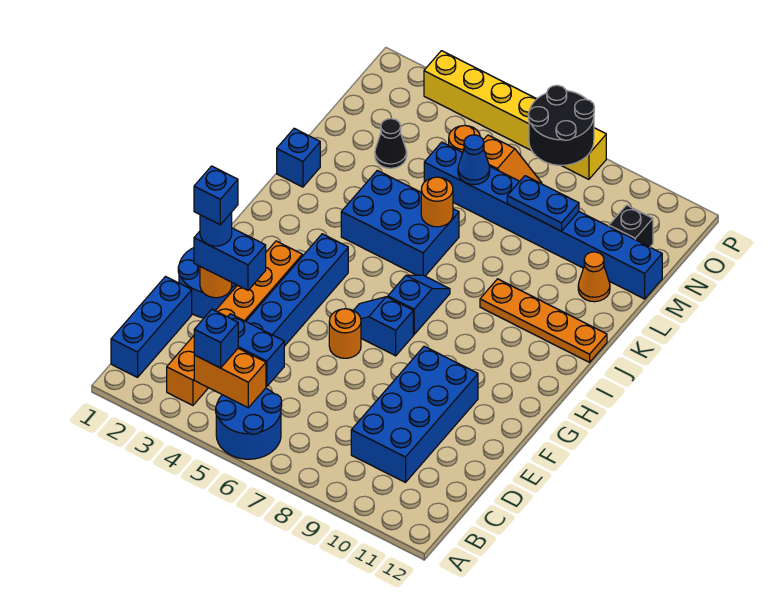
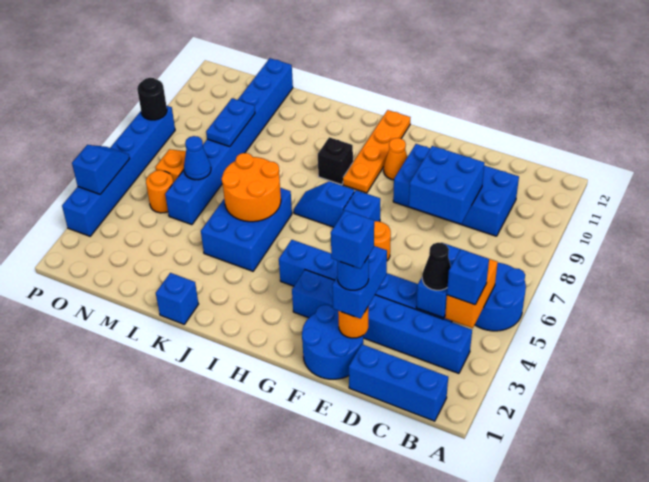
orange brick B3:G3 level 1 -> blue brick B3:G3 level 1
none -> blue brick D8:E9 level 2
orange plate J9:J12 level 1 -> orange plate H9:H12 level 1
orange round brick K6 level 2 -> orange round brick J5:K6 level 2
orange cone L11 level 1 -> orange cone G10 level 1
black cone M3 level 1 -> black cone C4 level 3
black brick N11 level 1 -> black brick I9 level 1
black round brick O7:P8 level 2 -> black round brick P8 level 2
yellow brick P3:P8 level 1 -> blue brick P3:P8 level 1
none -> blue slope P4:P5 level 2 top 4

